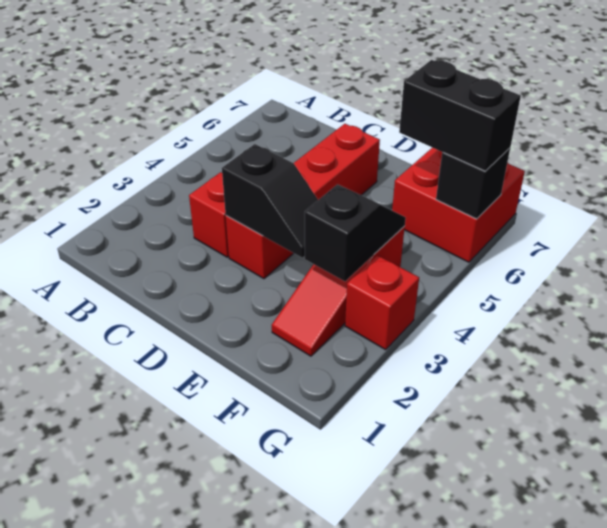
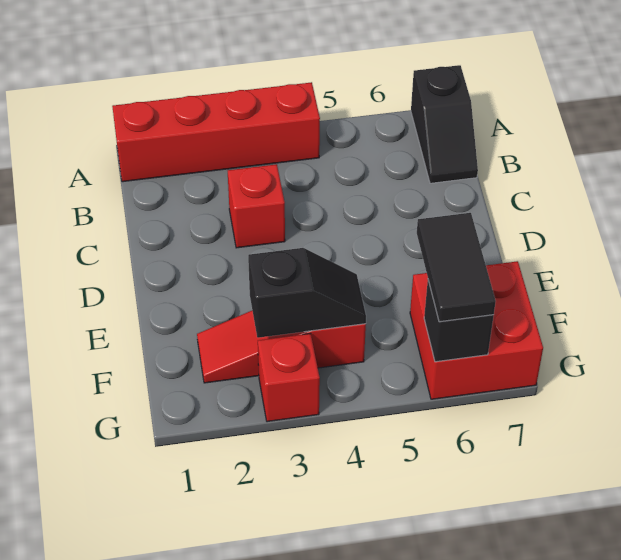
red brick D3:D6 level 1 -> red brick A1:A4 level 1
black slope D3:E3 level 2 top D -> black slope A7:B7 level 1 top A
black brick F6:G6 level 3 -> black tile F6:G6 level 3

